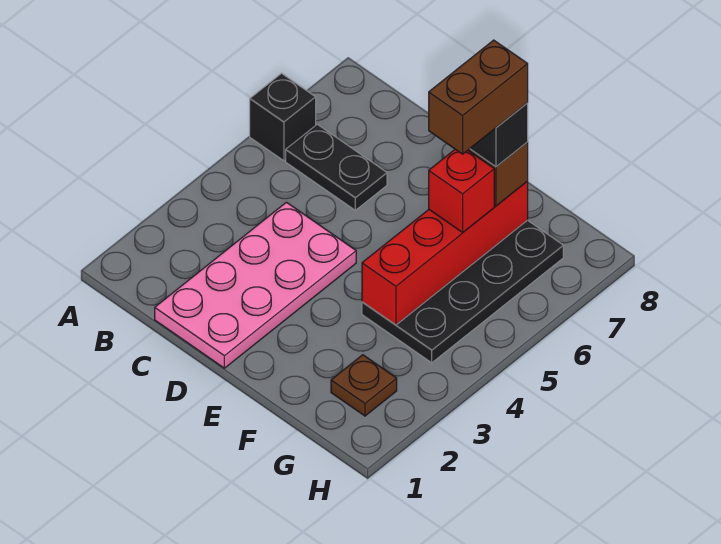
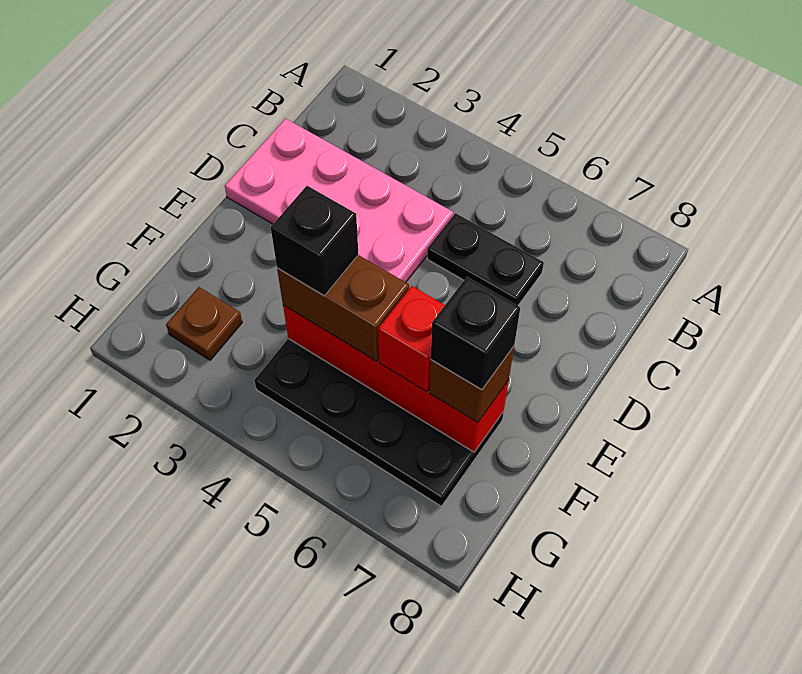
black brick A6 level 1 -> black brick F4 level 4
black plate B6:C6 level 1 -> black plate C5:C6 level 1
brown brick F6:F7 level 5 -> brown brick F4:F5 level 3

